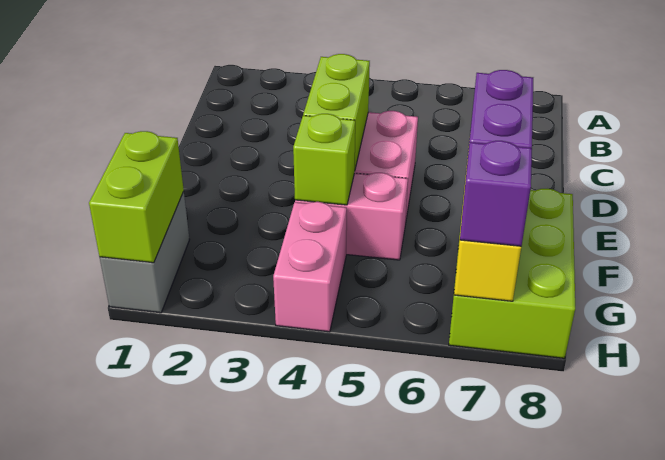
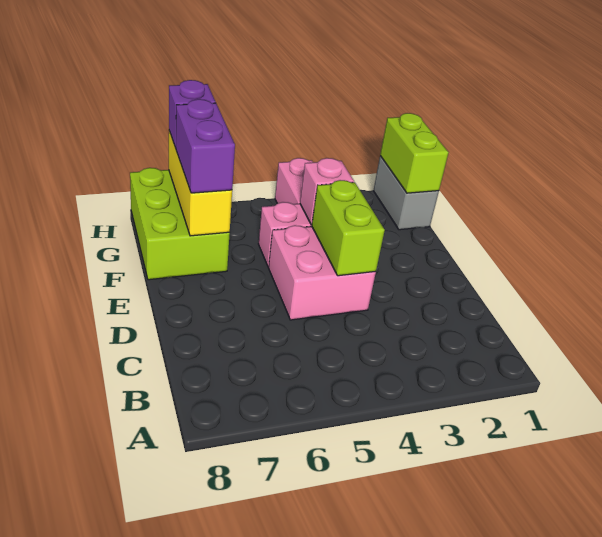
lime brick F4 level 2 -> pink brick F4 level 2

